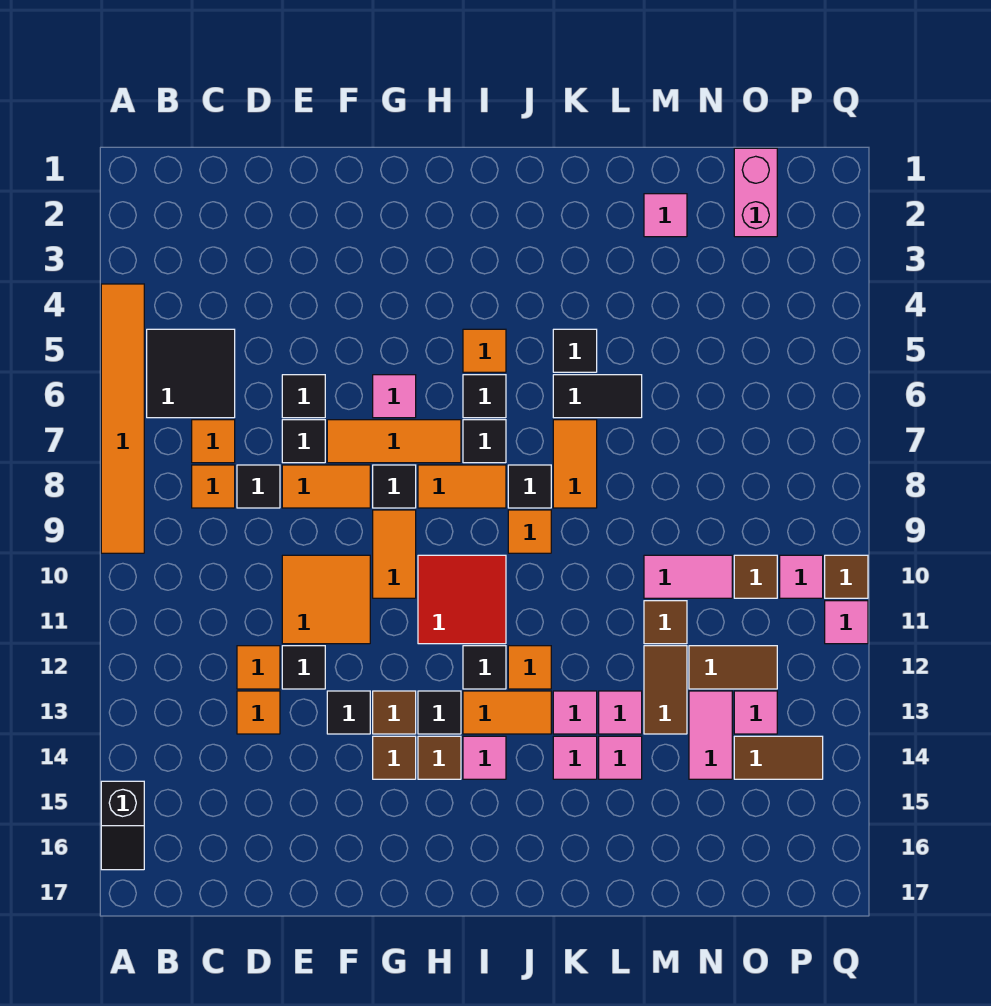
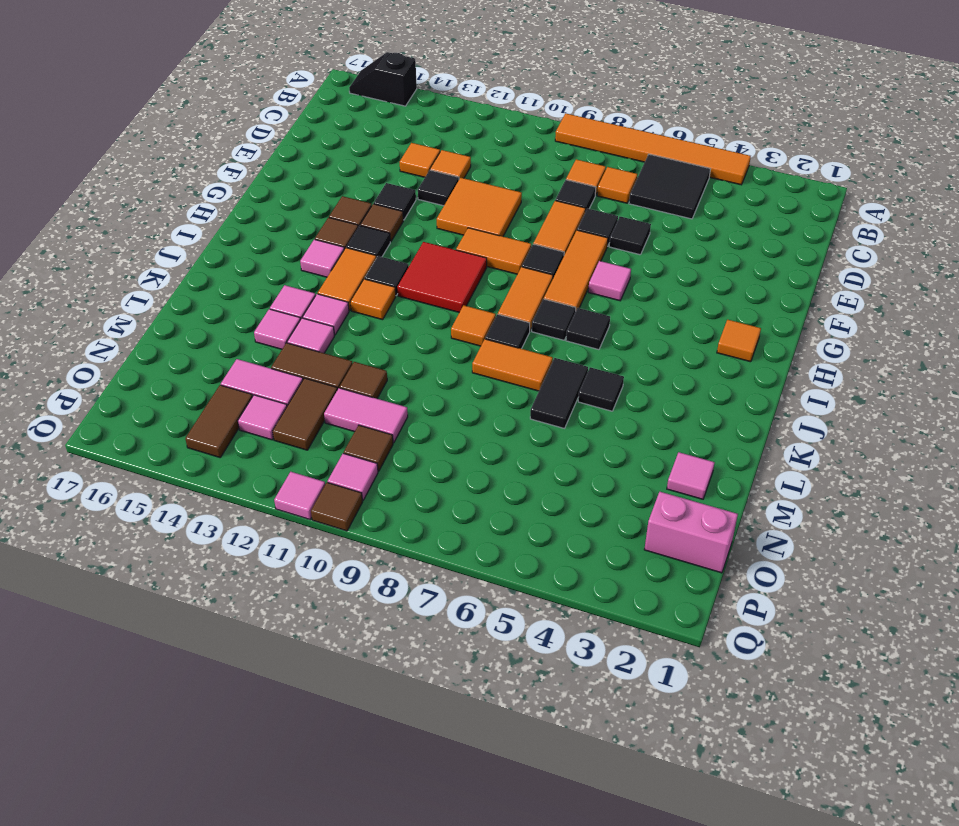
orange tile I5 level 1 -> orange tile H2 level 1
pink tile M10:N10 level 1 -> pink tile N10:N11 level 1

